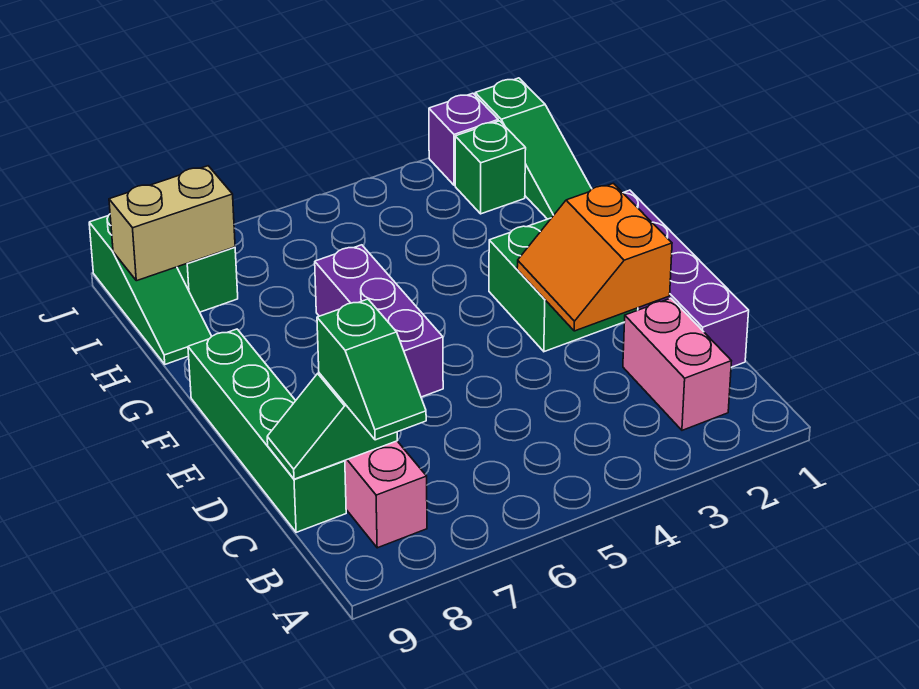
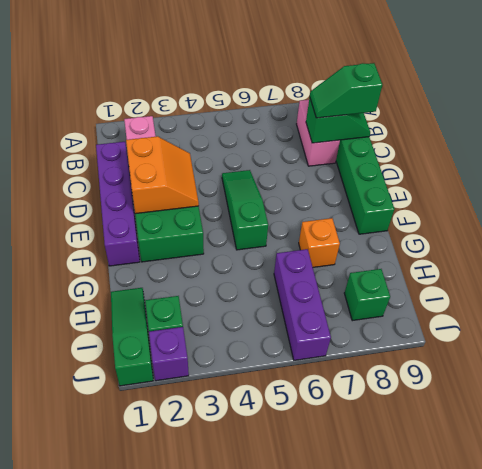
green slope B8:C8 level 3 top C -> green slope C8:C9 level 3 top 9
purple brick E6:G6 level 1 -> purple brick H6:J6 level 1
none -> orange brick G7 level 1
green slope H9:J9 level 1 top J -> green slope D5:F5 level 1 top F
tan brick I8:I9 level 2 -> none

